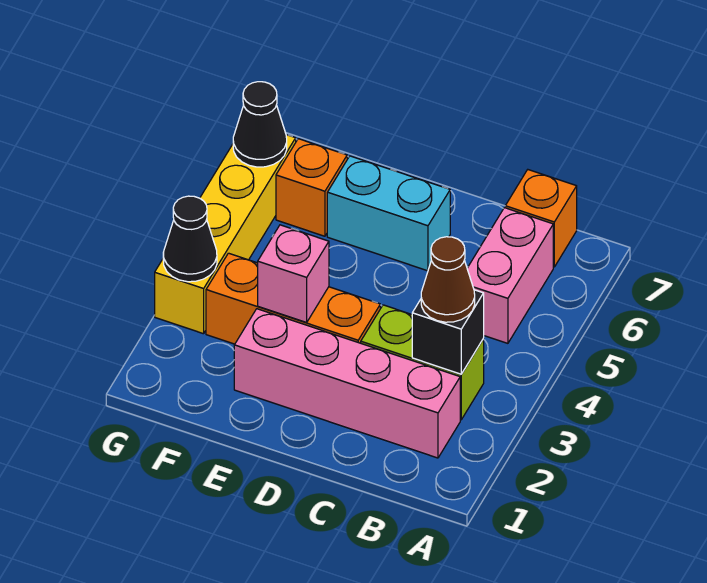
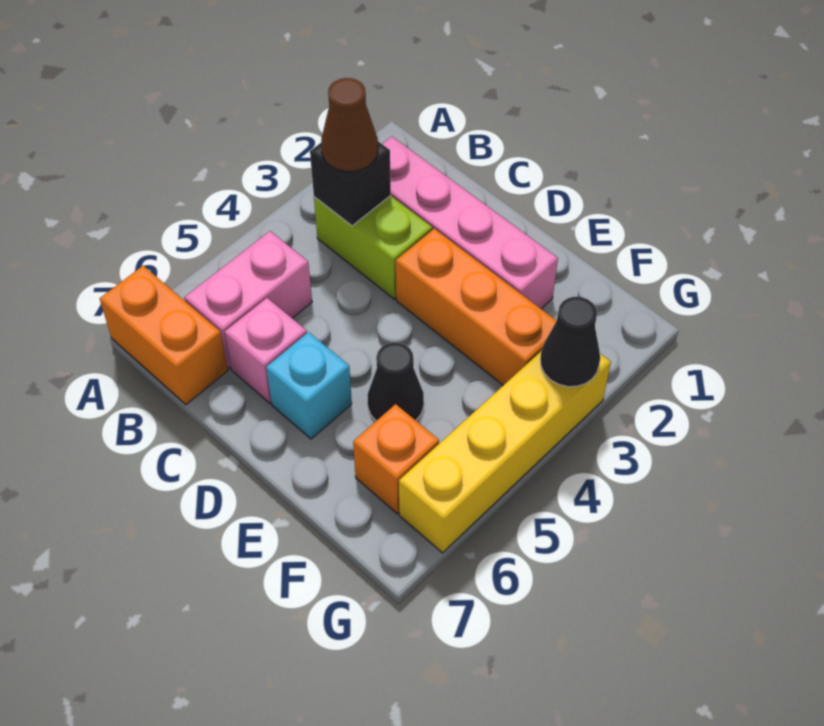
orange brick B7 level 1 -> orange brick A7:B7 level 1
cyan brick D6:E6 level 1 -> cyan brick D6 level 1
pink brick E3 level 2 -> pink brick C6 level 1
black cone G6 level 2 -> black cone E5 level 1

